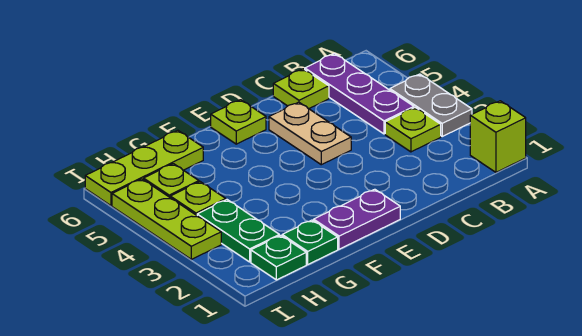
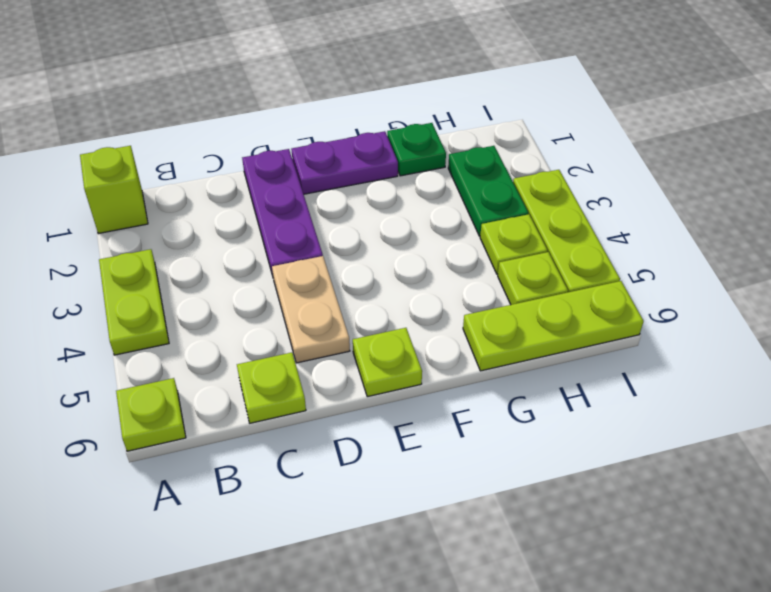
grey plate A3:A4 level 1 -> lime plate A3:A4 level 1
lime plate B3 level 1 -> lime plate A6 level 1
purple plate B4:B6 level 1 -> purple plate D1:D3 level 1
green plate H1 level 1 -> none

